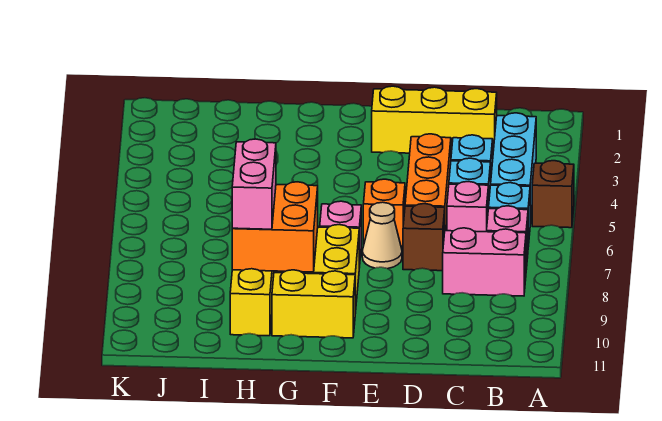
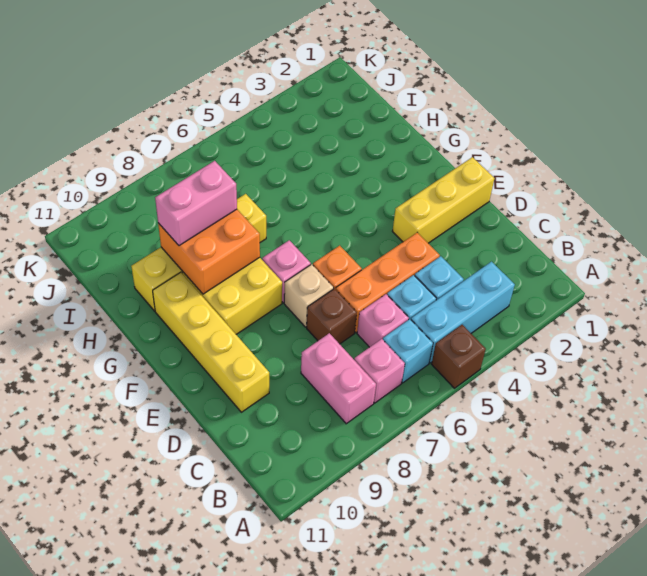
yellow brick C2:E2 level 1 -> yellow brick E1:E3 level 1
tan cone E7 level 1 -> tan brick E7 level 1
yellow brick F10:G10 level 1 -> yellow brick D10:G10 level 1

